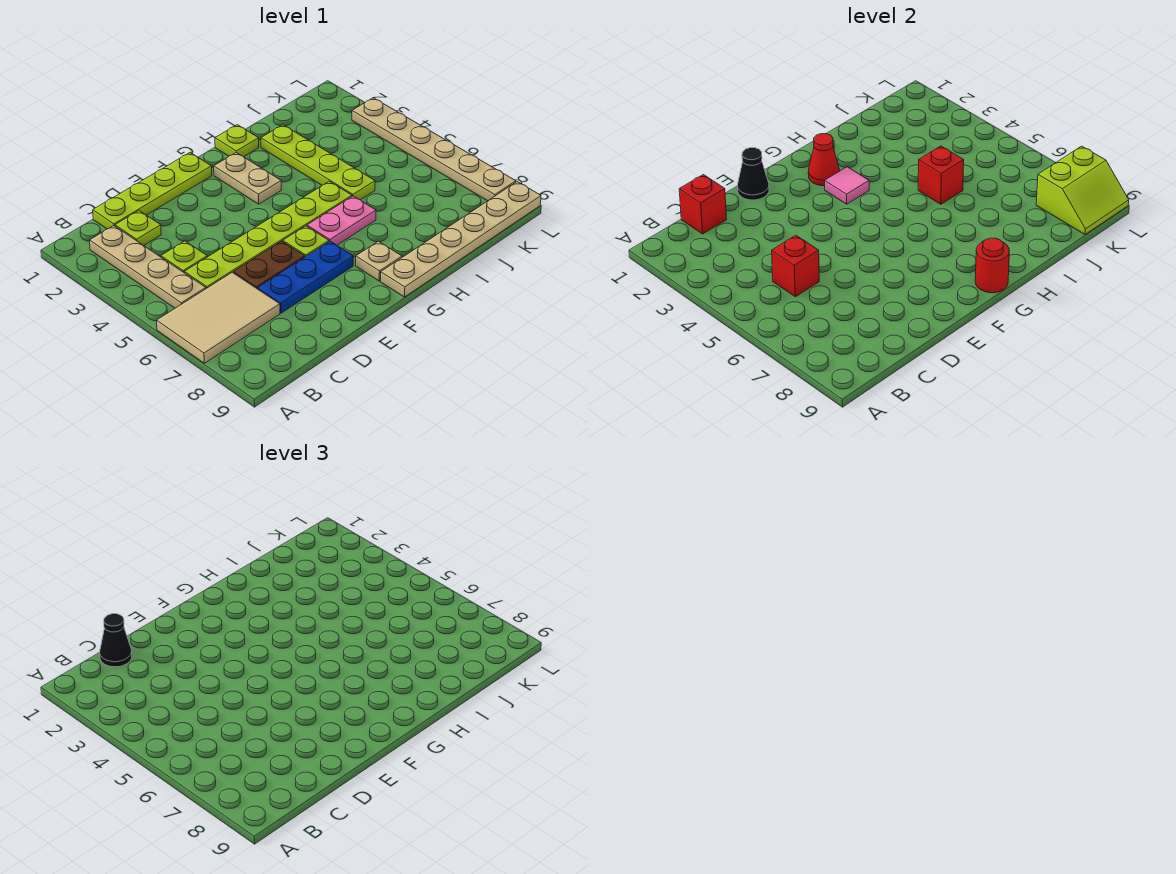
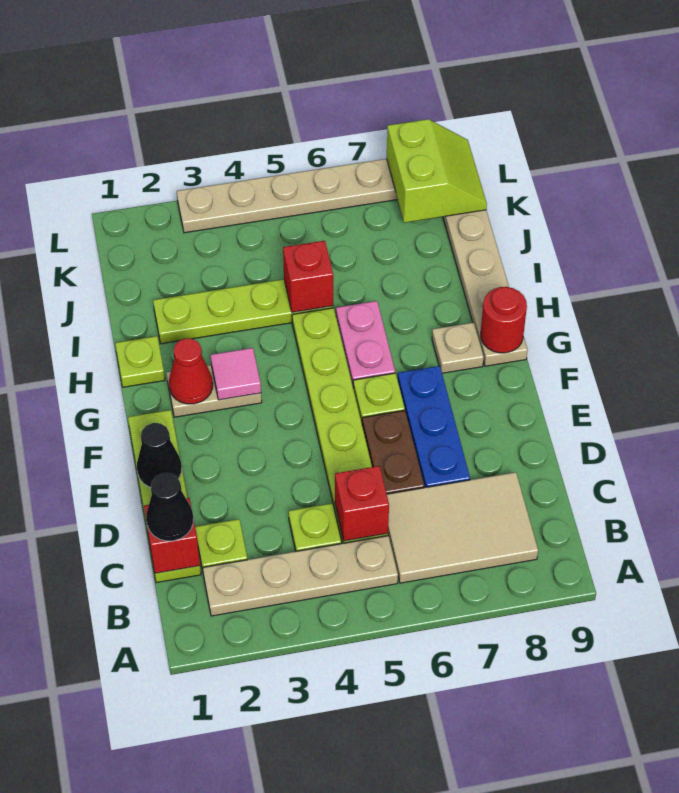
tan tile A6:C7 level 1 -> tan tile B6:C8 level 1

